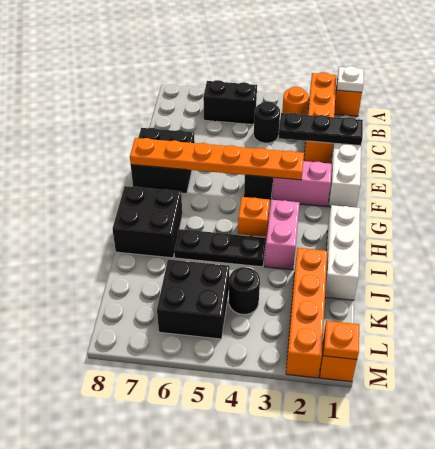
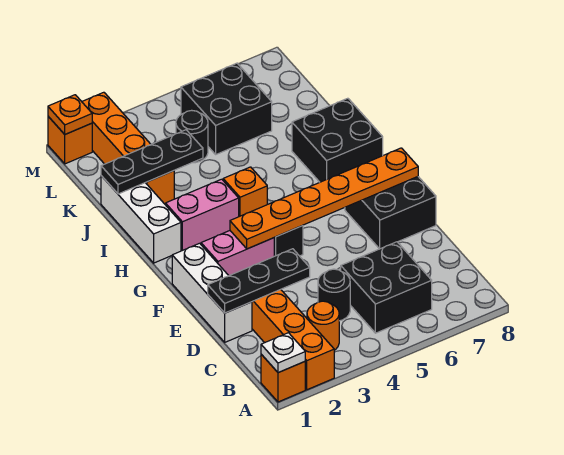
black brick B5:B6 level 1 -> black brick B5:C6 level 1
pink brick H3:I3 level 1 -> pink brick H2:H3 level 1
black plate I4:I6 level 1 -> black plate J1:J3 level 2

